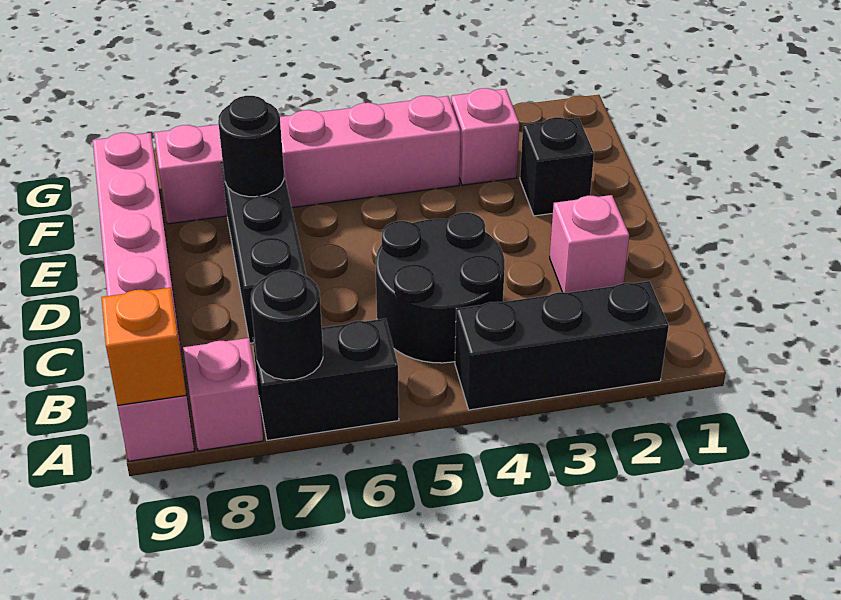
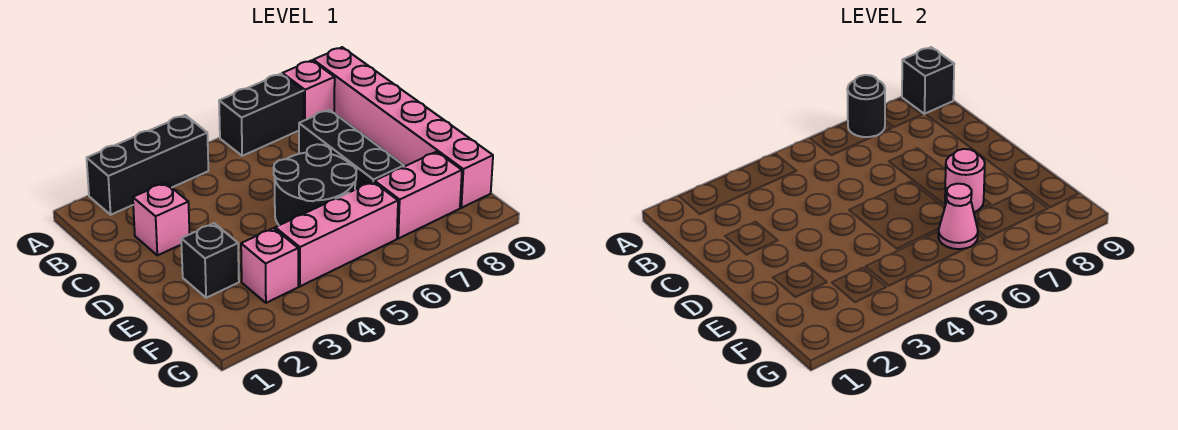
orange brick A9 level 2 -> black brick A9 level 2
black round brick B4:C5 level 1 -> black round brick D5:E6 level 1
black round brick E7 level 2 -> pink round brick E7 level 2
none -> pink cone F6 level 2

